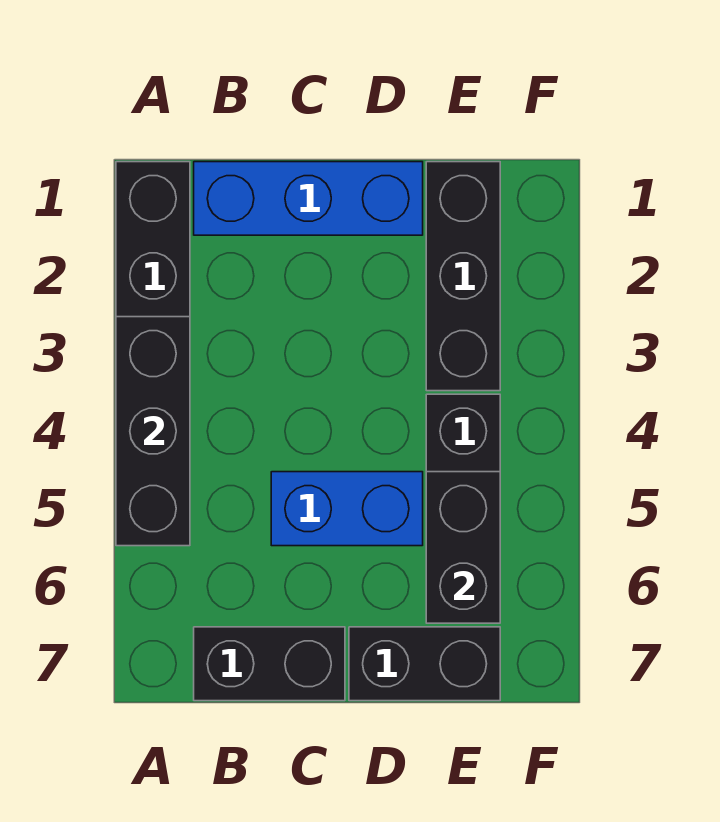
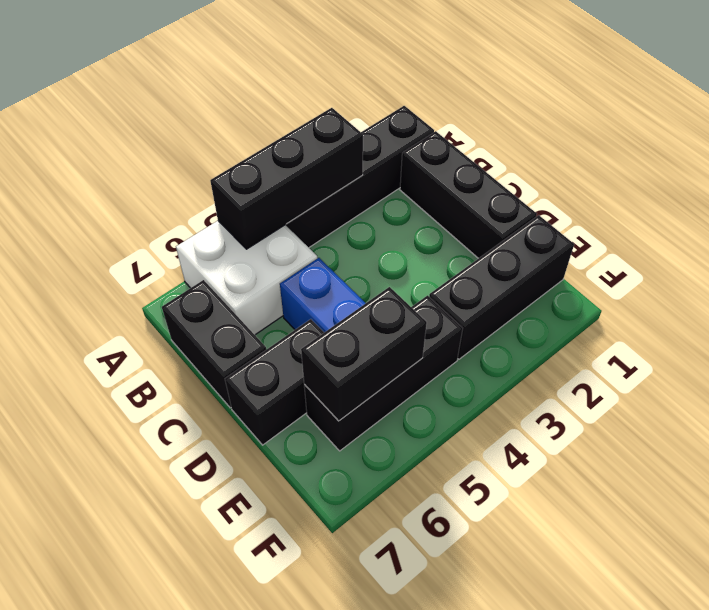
none -> white brick A5:B6 level 1
blue brick B1:D1 level 1 -> black brick B1:D1 level 1
black brick D7:E7 level 1 -> black brick D6:D7 level 1

